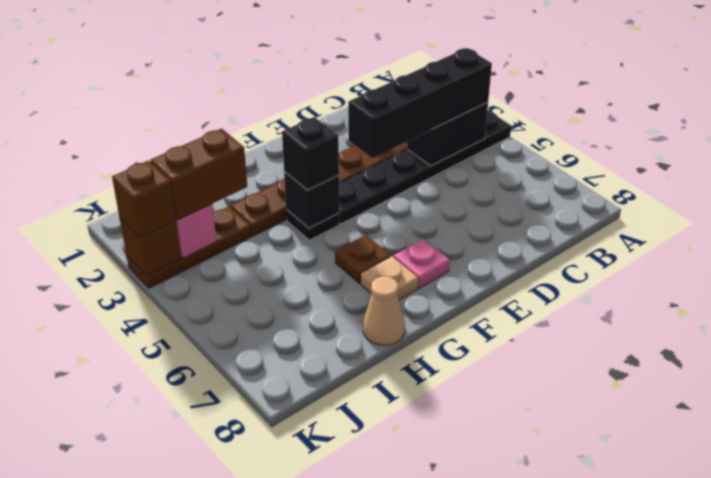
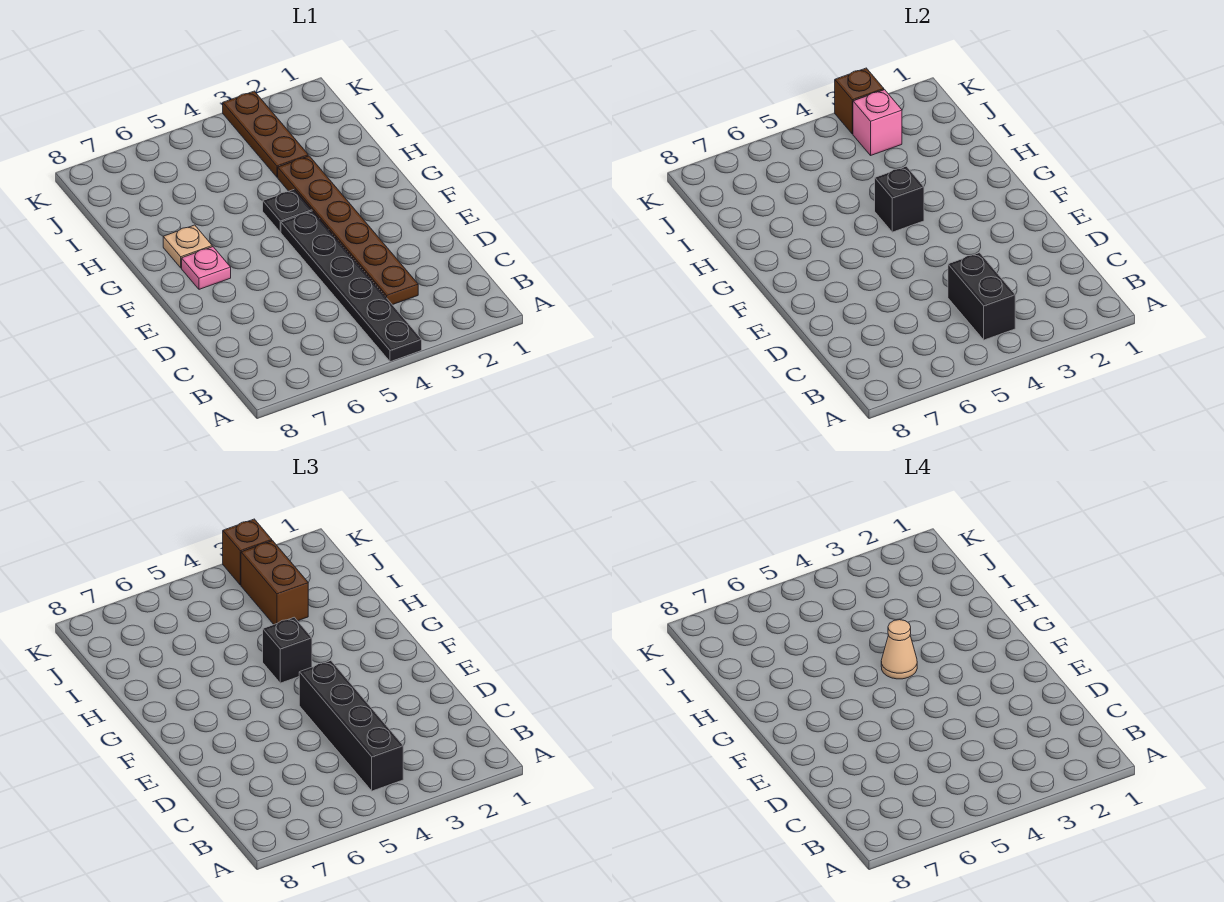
brown plate G6 level 1 -> none
tan cone H8 level 1 -> tan cone G4 level 4

